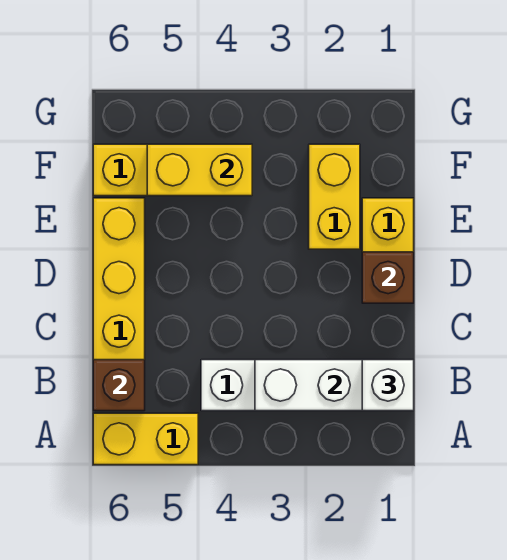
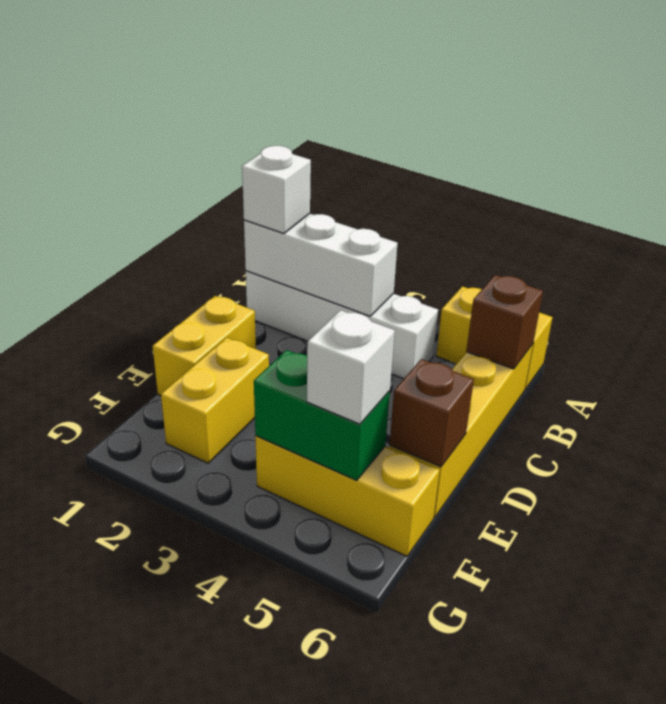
brown brick D1 level 2 -> brown brick E6 level 2
yellow brick F4:F5 level 2 -> green brick F4:F5 level 2
none -> white brick F5 level 3

